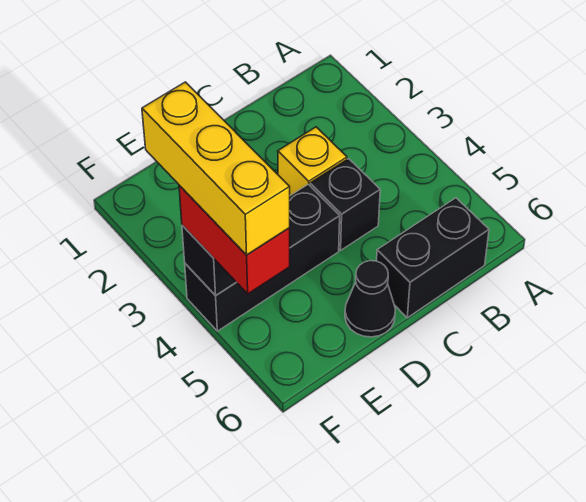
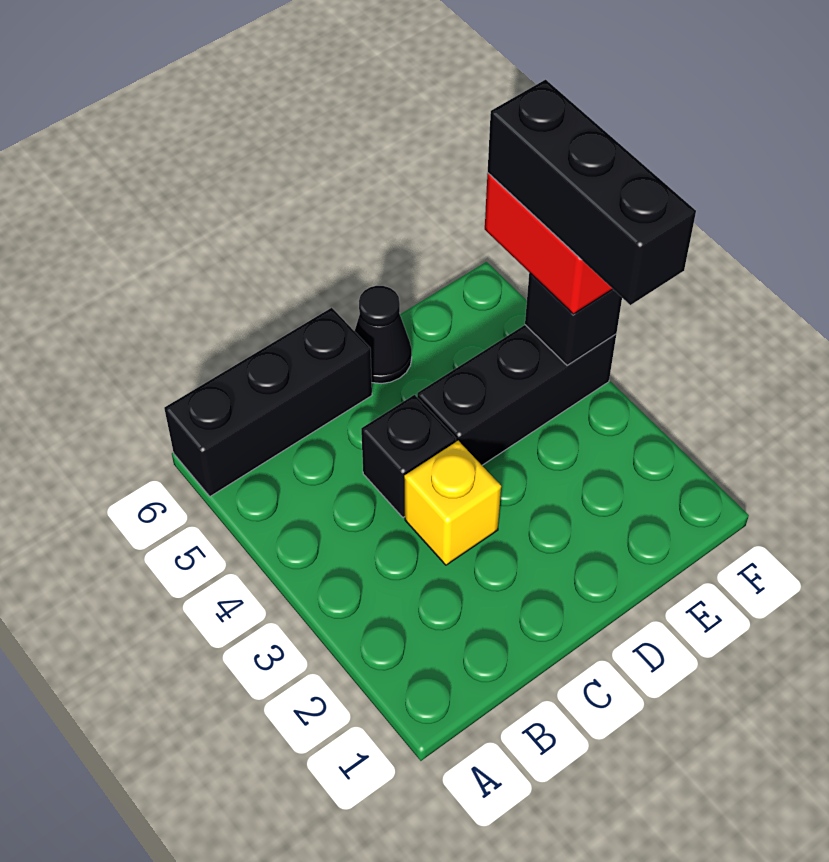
black brick B6:C6 level 1 -> black brick A6:C6 level 1
yellow brick F3:F5 level 4 -> black brick F3:F5 level 4

